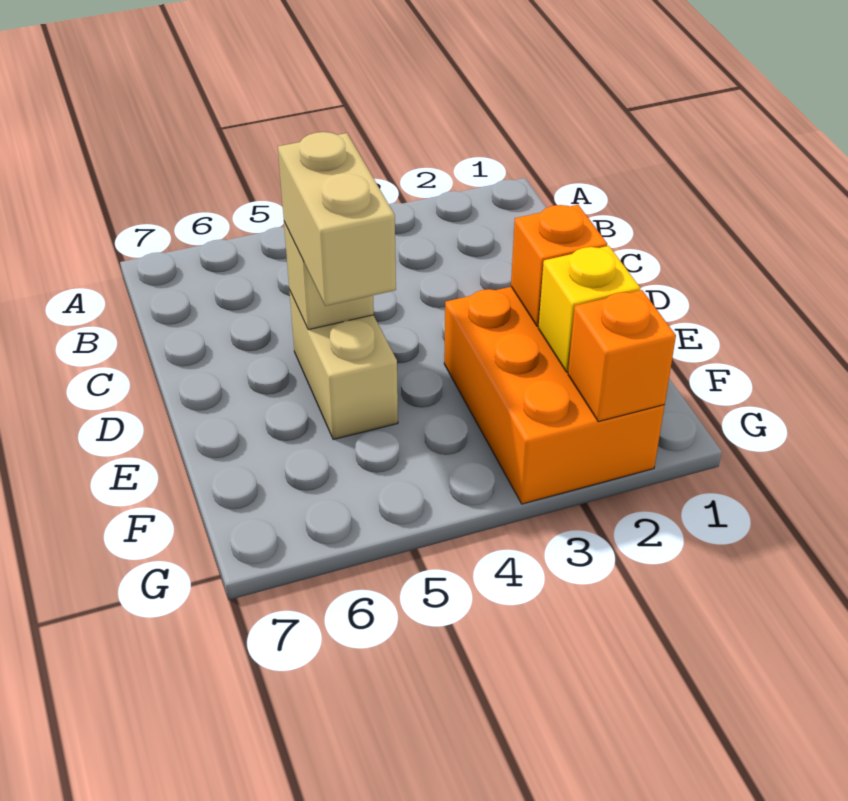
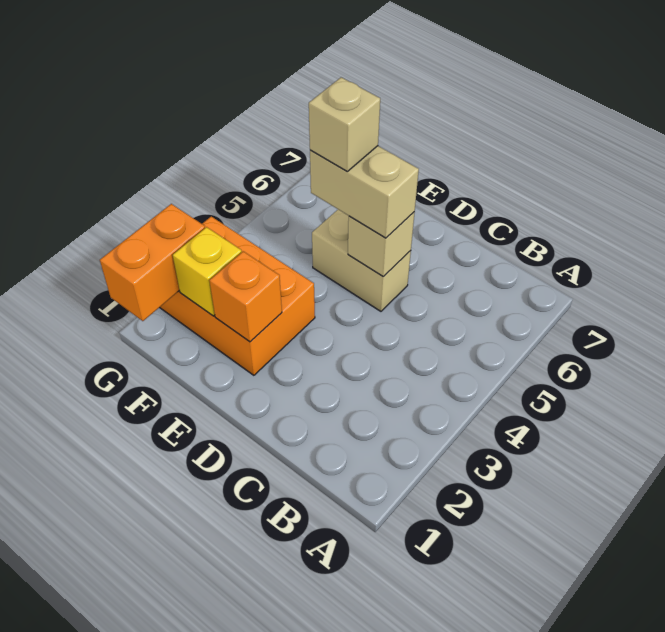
none -> tan brick E5 level 4
orange brick G2 level 2 -> orange brick G1:G2 level 2

